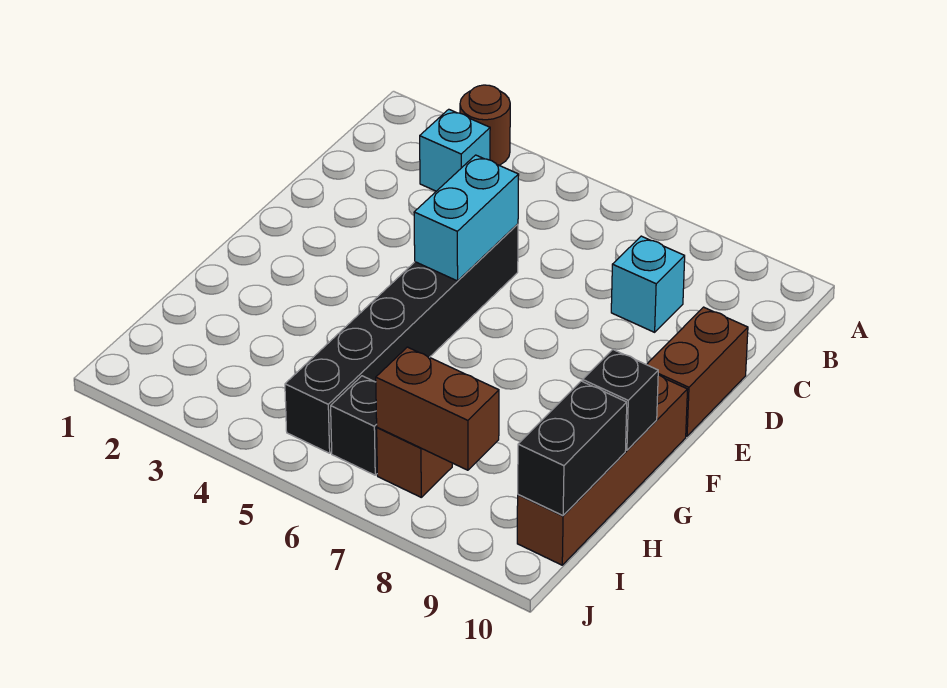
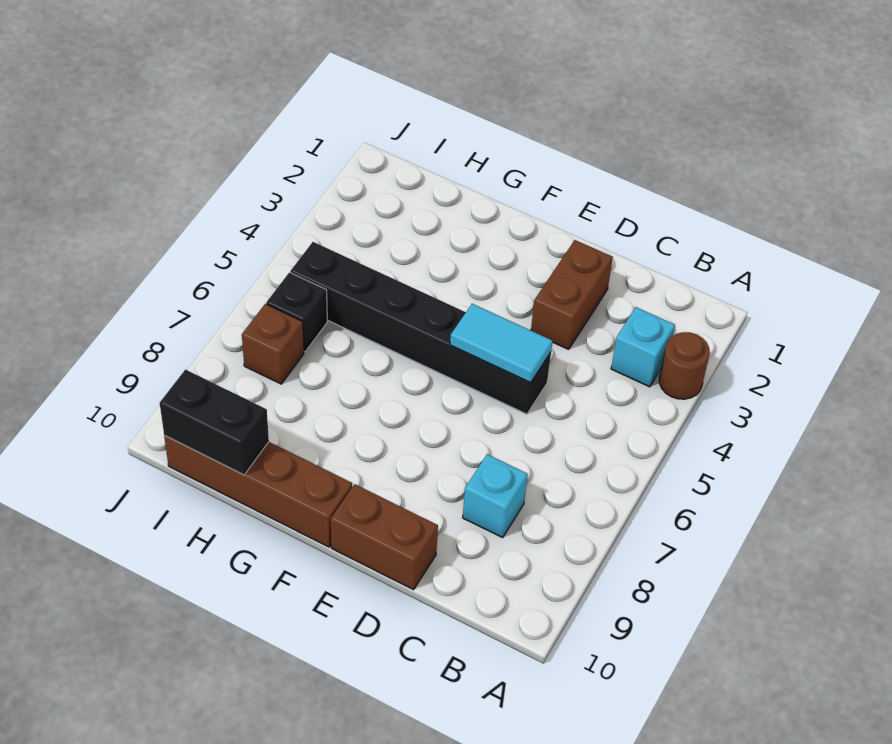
cyan brick D5:E5 level 2 -> cyan tile D5:E5 level 2
black brick G10 level 2 -> none
brown brick I7:I8 level 2 -> brown brick D2:D3 level 1

